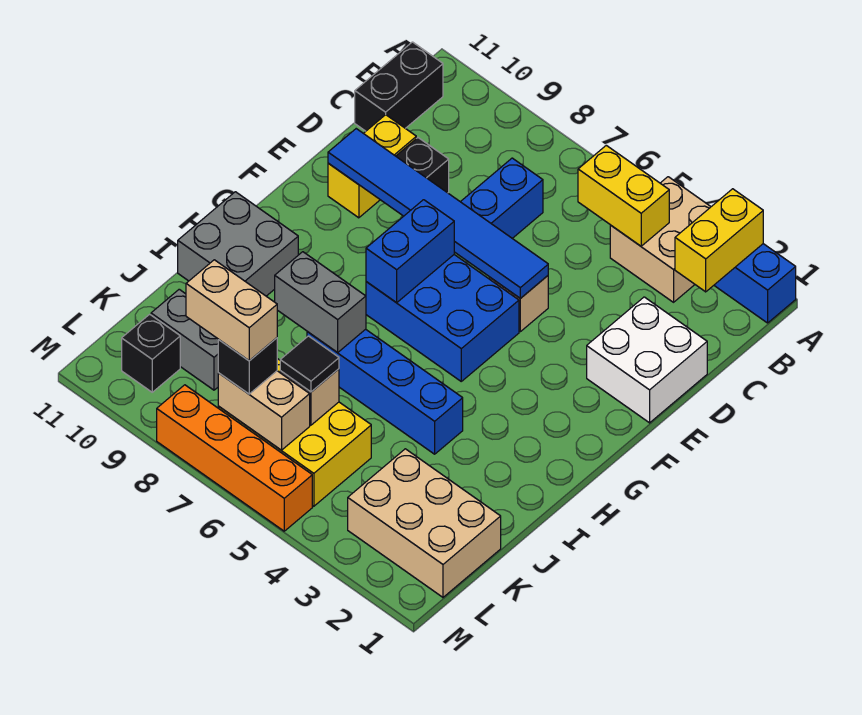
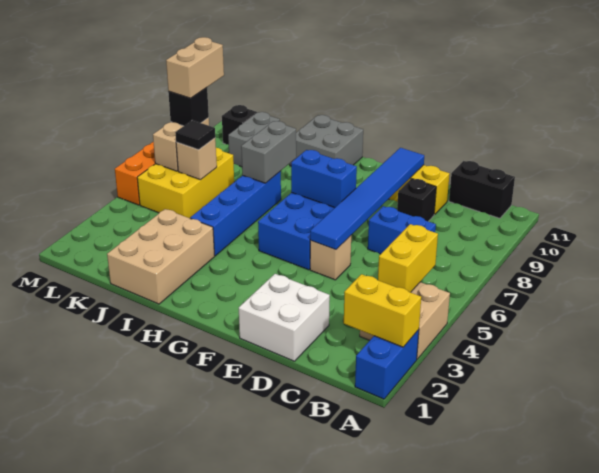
tan brick K1:L3 level 1 -> tan brick I1:J3 level 1

